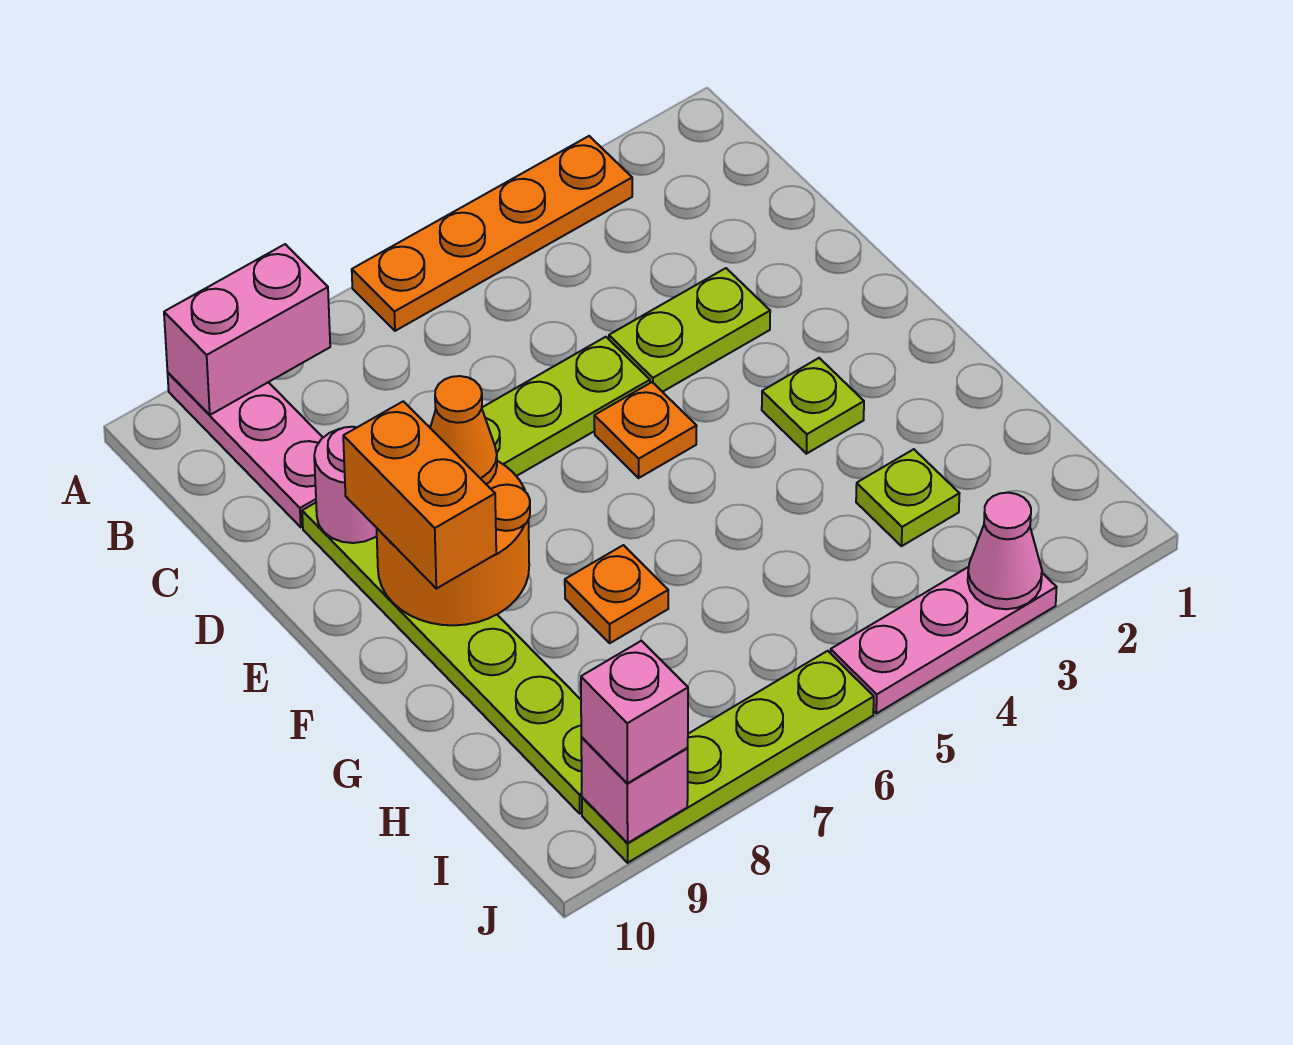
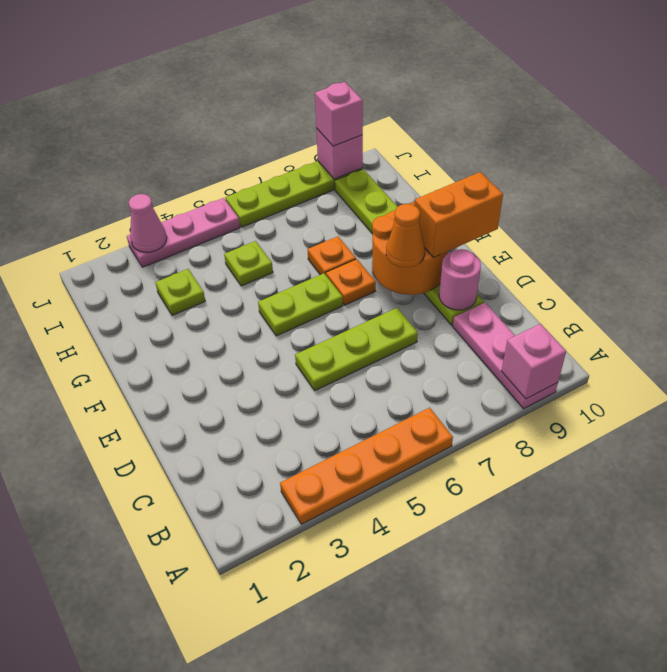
pink brick A8:A9 level 2 -> pink brick A9 level 2
lime plate D3:D4 level 1 -> lime plate F5:F6 level 1
orange plate E5 level 1 -> orange plate F7 level 1
orange brick E9:F9 level 3 -> orange brick E9:E10 level 3
lime plate F3 level 1 -> lime plate H5 level 1

